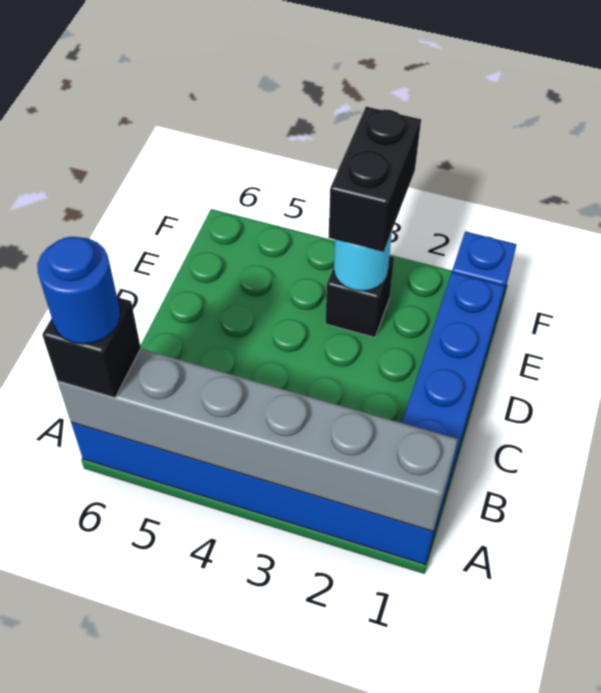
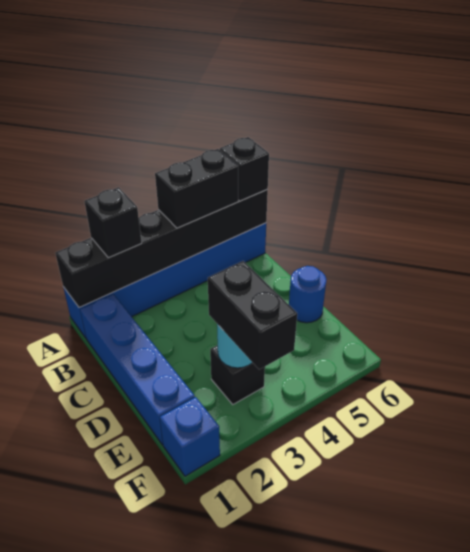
grey brick A1:A6 level 2 -> black brick A1:A6 level 2
none -> black brick A2 level 3
none -> black brick A4:A5 level 3
blue round brick A6 level 4 -> blue round brick D6 level 1

